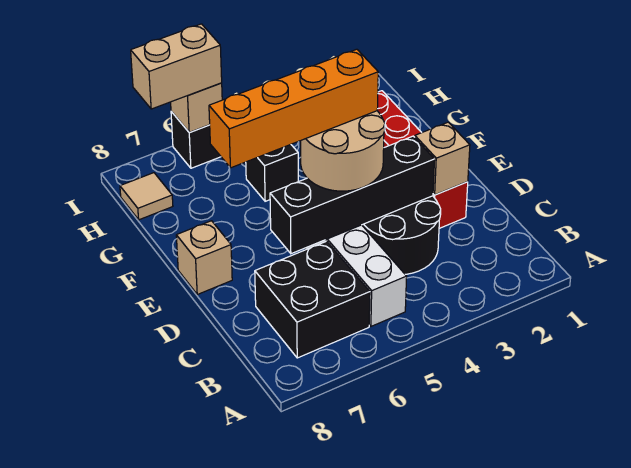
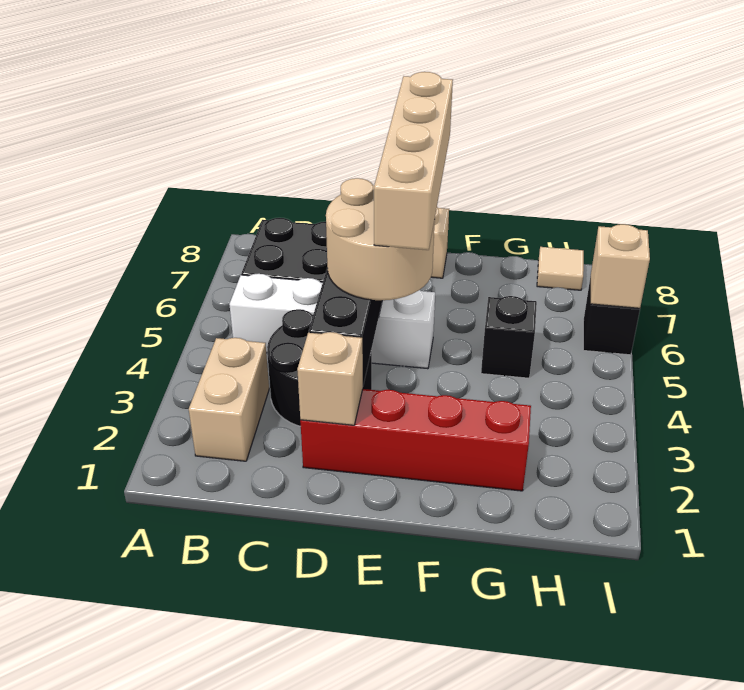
orange brick E4:E7 level 4 -> tan brick E4:E7 level 4
tan brick I6:I7 level 3 -> tan brick B2:B3 level 1

